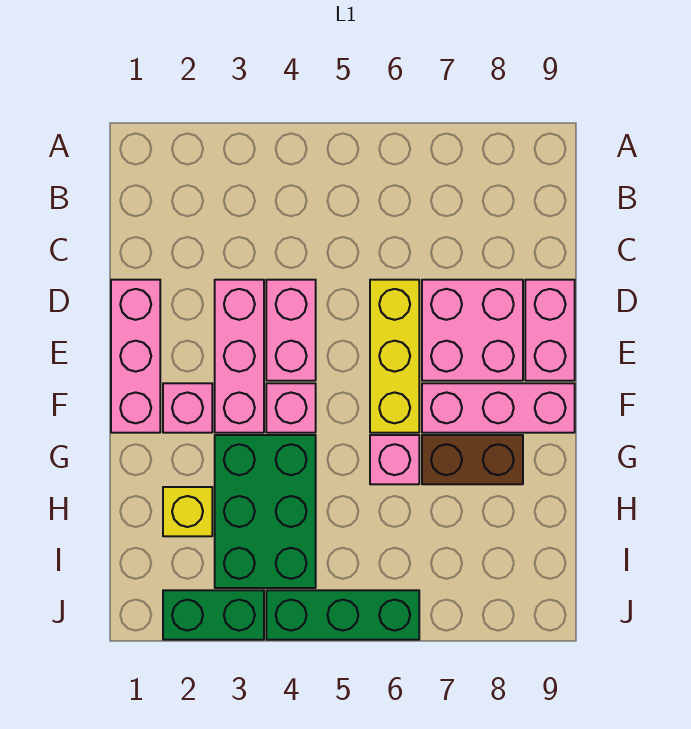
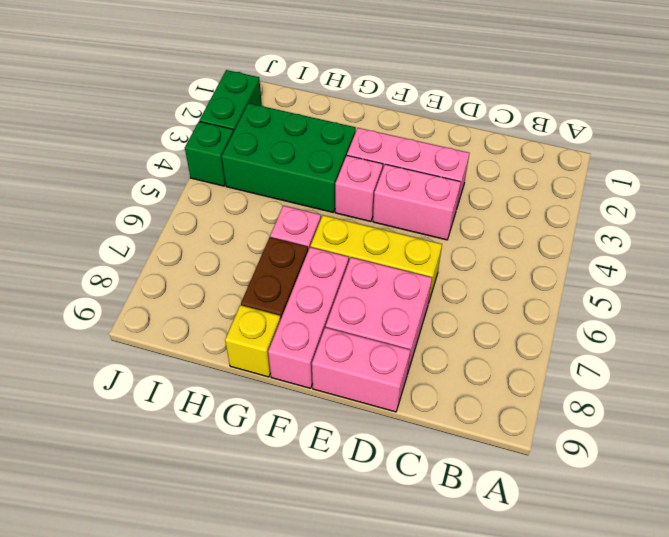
pink brick D1:F1 level 1 -> none
pink brick F2 level 1 -> none
yellow brick H2 level 1 -> yellow brick G9 level 1
green brick J4:J6 level 1 -> green brick J4 level 1

